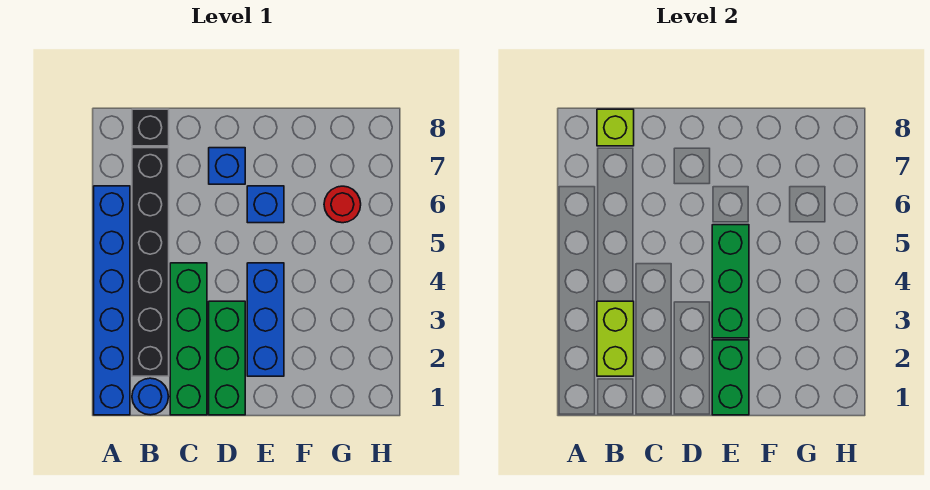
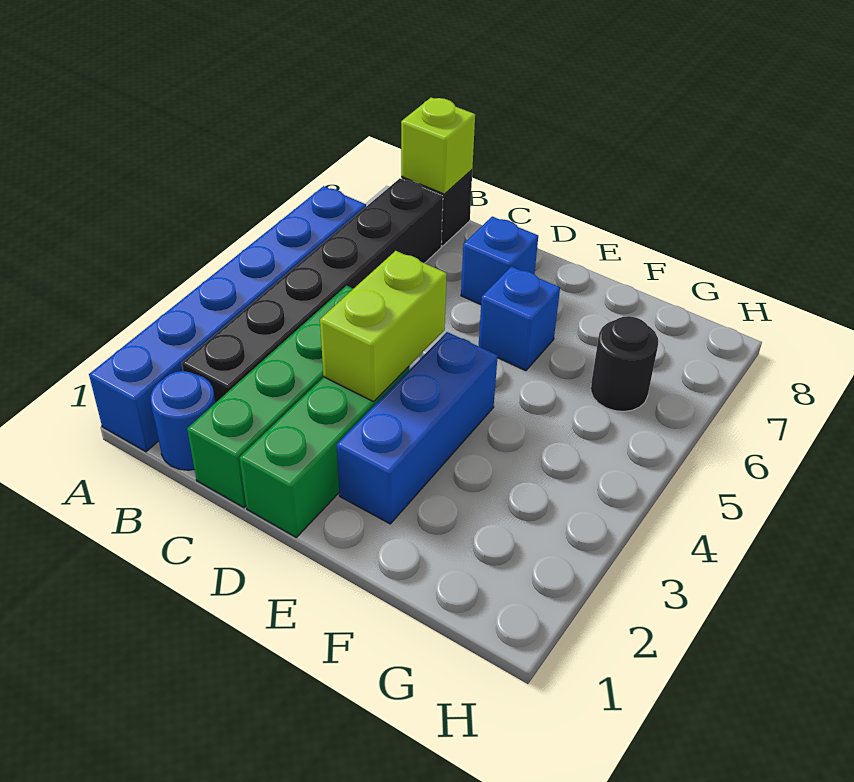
lime brick B2:B3 level 2 -> lime brick D3:D4 level 2
green brick E1:E2 level 2 -> none
green brick E3:E5 level 2 -> none
red round brick G6 level 1 -> black round brick G6 level 1

